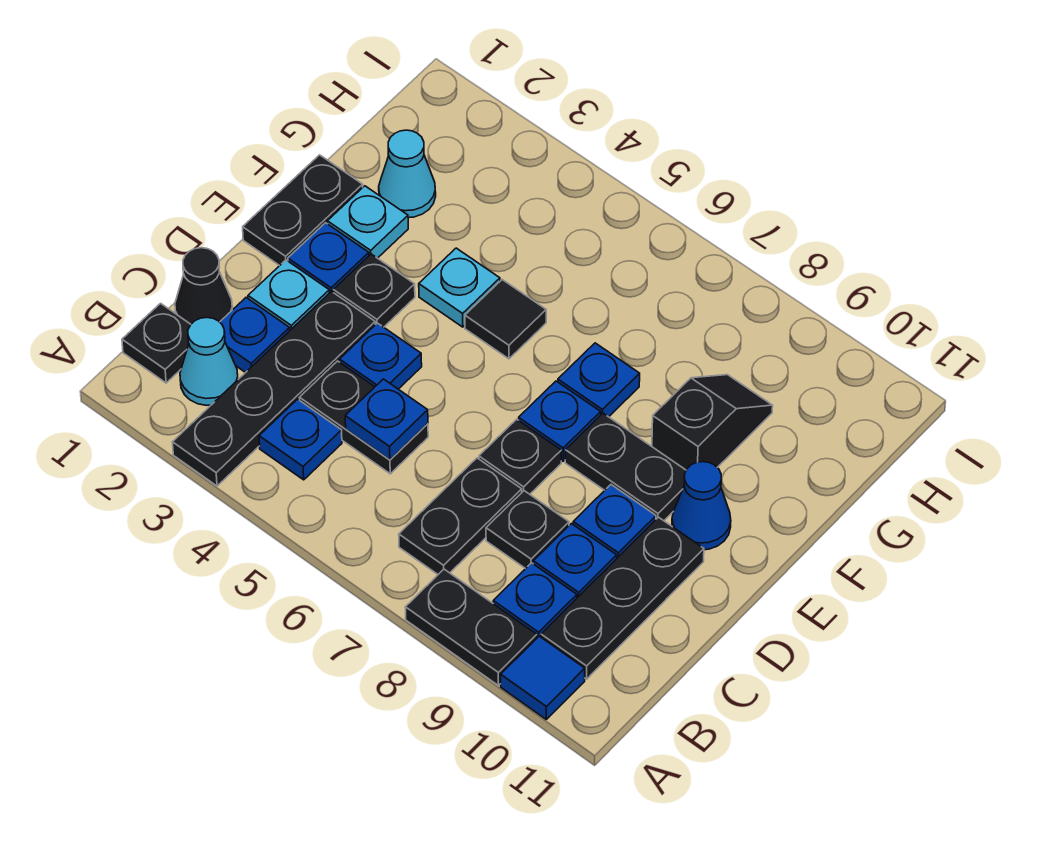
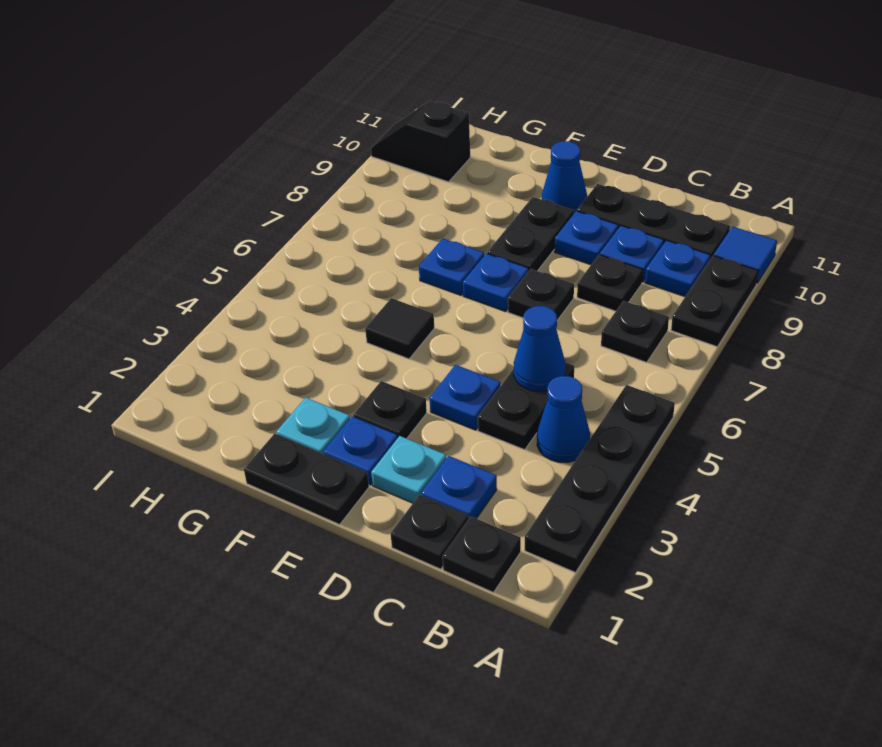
black plate A3:D3 level 1 -> black plate A2:A5 level 1
cyan cone B2 level 1 -> none
blue plate B4 level 1 -> blue cone B4 level 1
black plate B7:C7 level 1 -> black plate B7 level 1
black cone C1 level 1 -> black plate C1 level 1
blue plate C5 level 2 -> blue cone C5 level 2
cyan plate F4 level 1 -> none
black slope F9:G9 level 1 top F -> black slope H10:I10 level 1 top H
cyan cone G2 level 1 -> none

